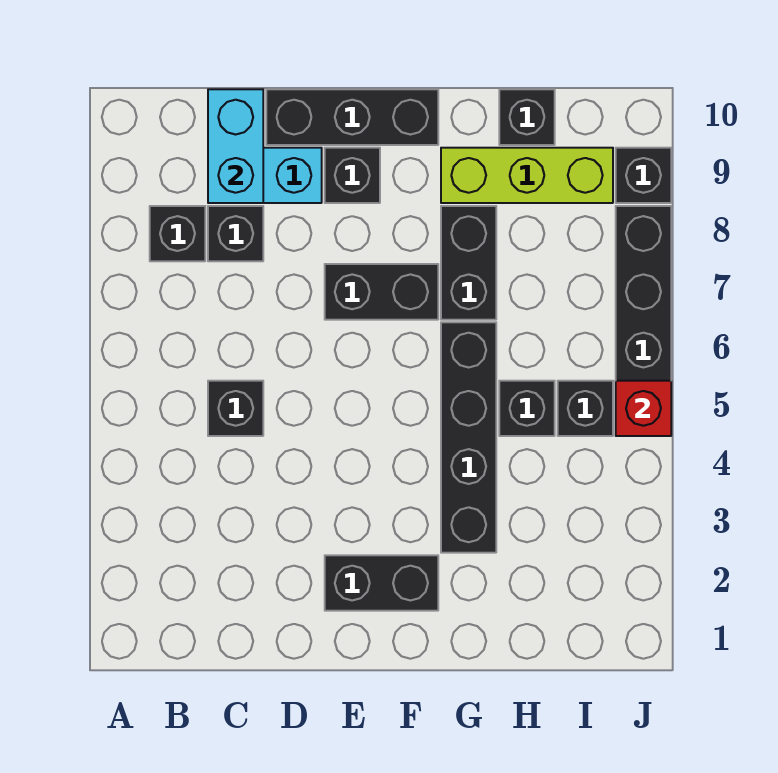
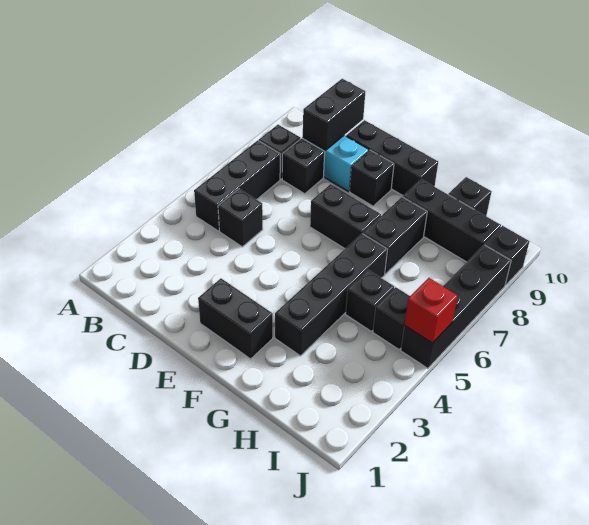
none -> black brick B5:B7 level 1
cyan brick C9:C10 level 2 -> black brick C9:C10 level 2
lime brick G9:I9 level 1 -> black brick G9:I9 level 1

